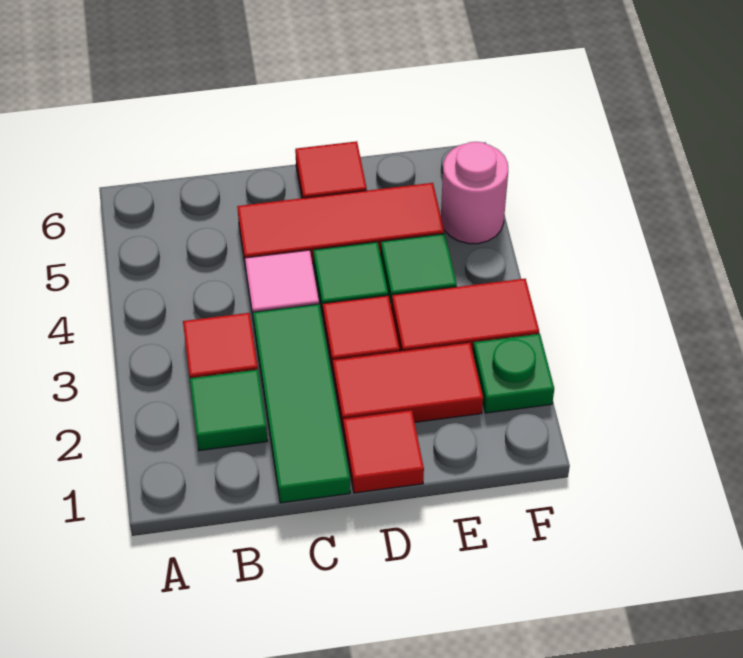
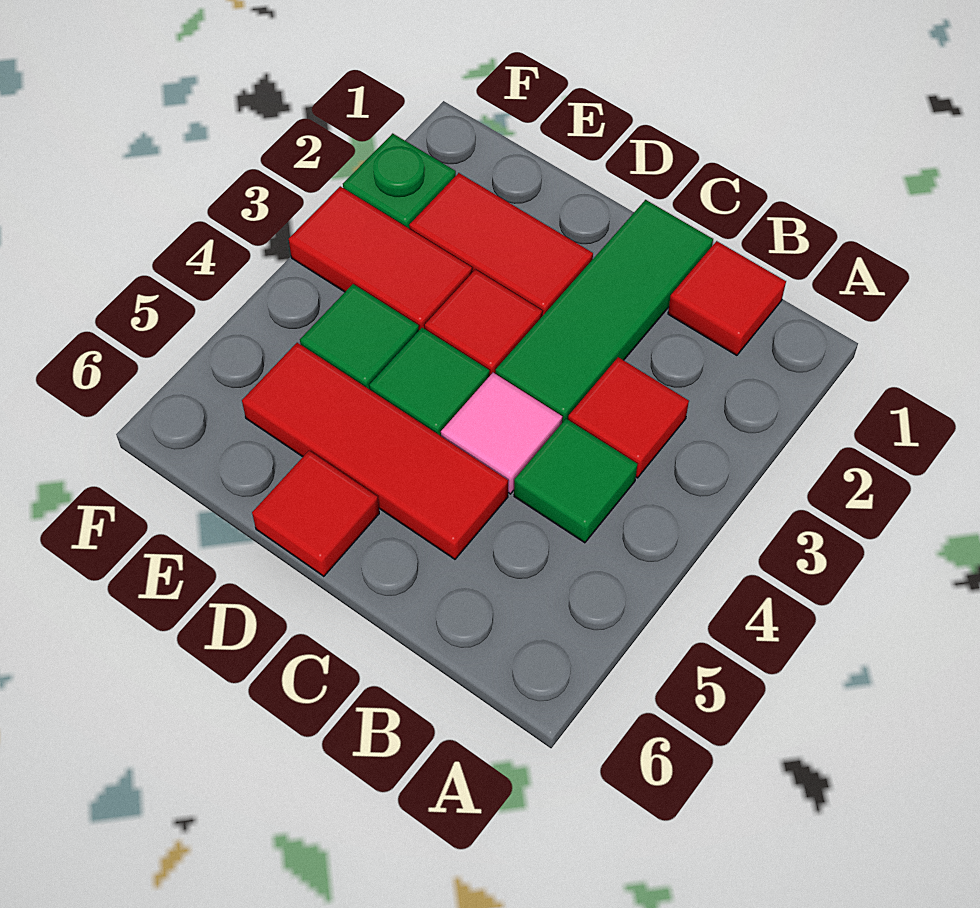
green tile B2 level 1 -> green tile B4 level 1
red tile D1 level 1 -> red tile B1 level 1
pink round brick F5 level 1 -> none

